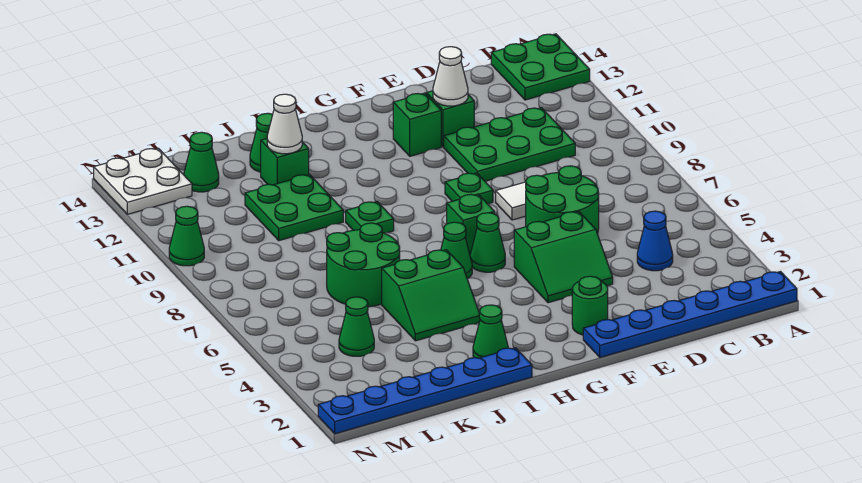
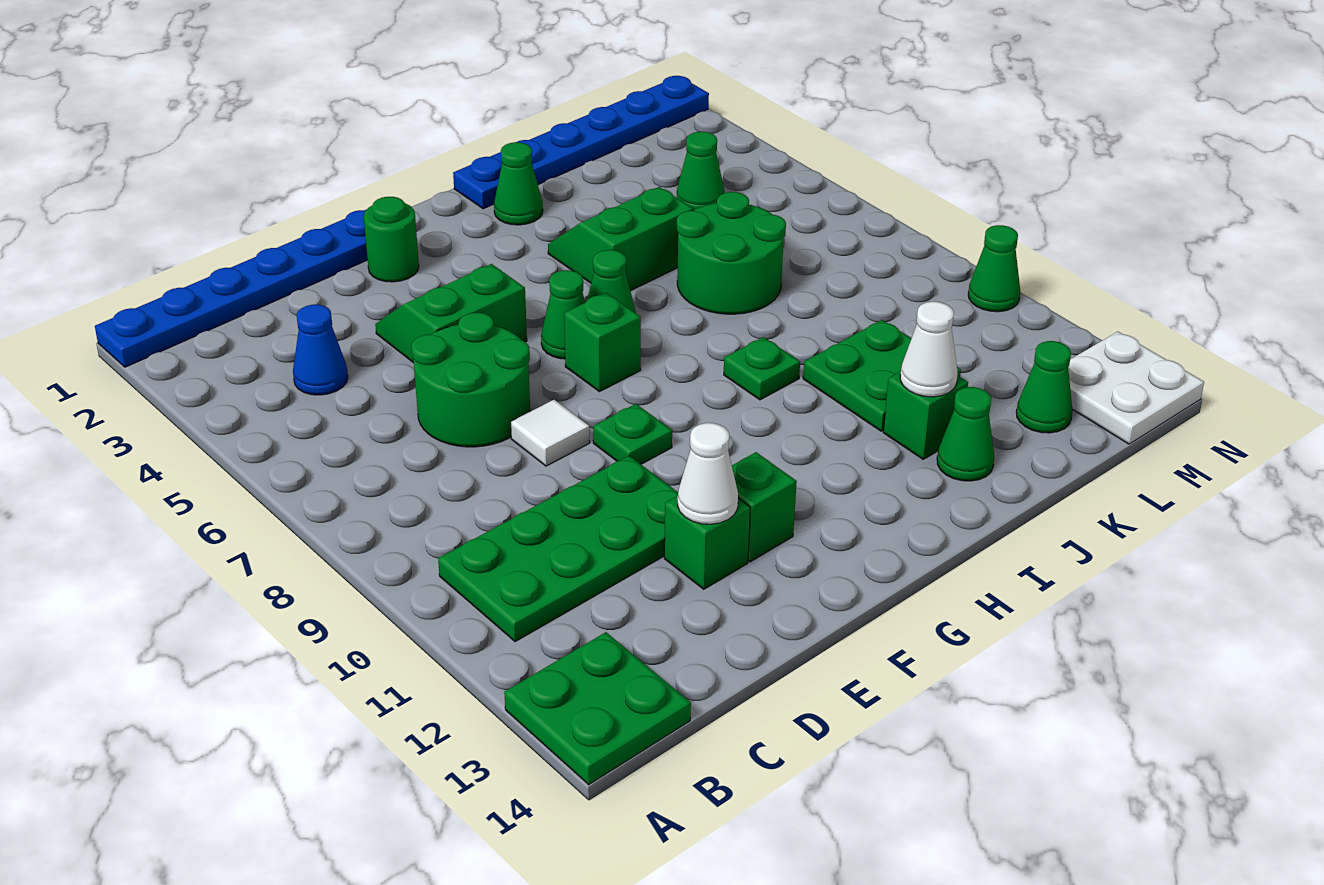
green plate C10:E11 level 1 -> green plate B10:E11 level 1

